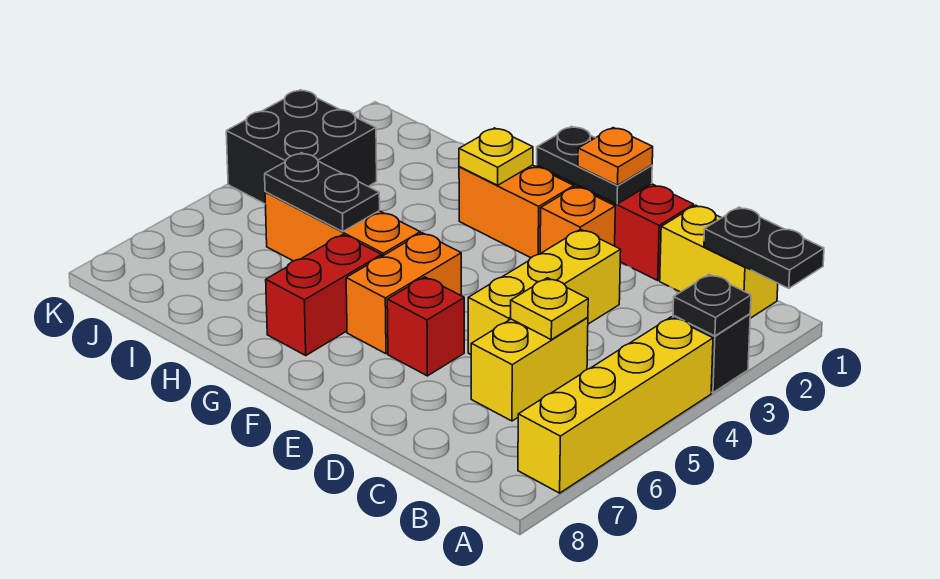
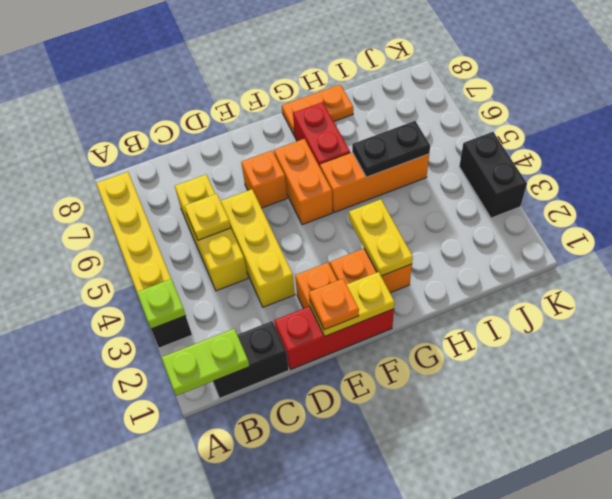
black plate A1:B1 level 2 -> lime plate A1:B1 level 2
black plate A3 level 2 -> lime plate A3 level 2
yellow brick B1:C1 level 1 -> black brick B1:C1 level 1
yellow brick C5:C6 level 1 -> yellow brick C4:C6 level 1
black plate E1:F1 level 2 -> yellow plate E1:F1 level 2
red brick E6 level 1 -> orange brick E6 level 1
yellow plate G2 level 2 -> yellow plate G2:G3 level 2
none -> orange plate G8:H8 level 1
black brick J3:K4 level 1 -> black brick K3:K4 level 1

